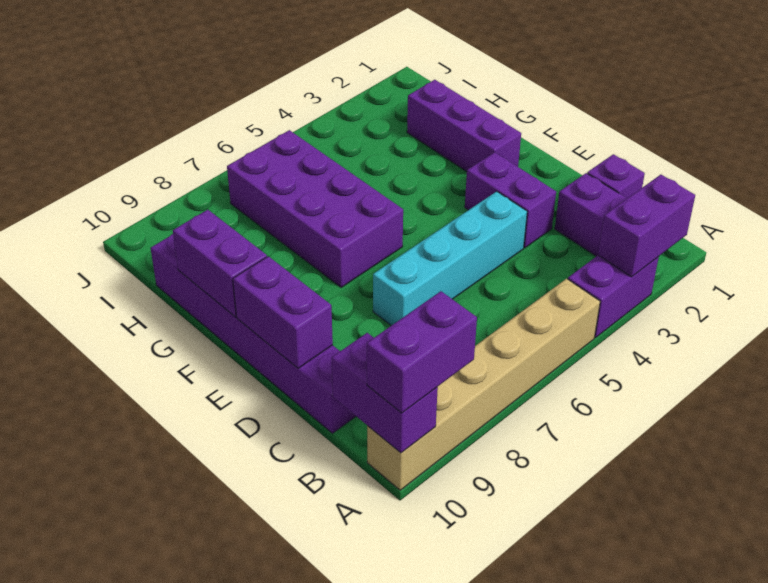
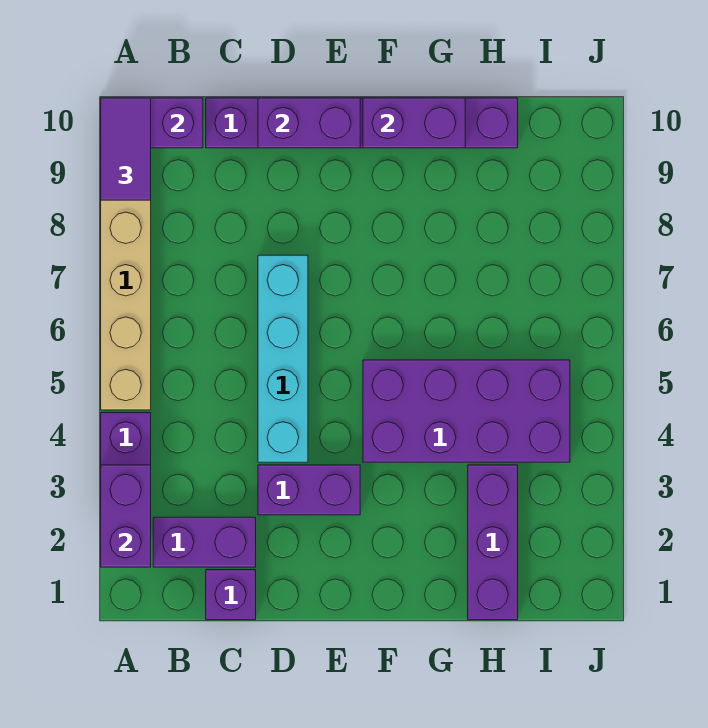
purple brick A9:A10 level 3 -> purple tile A9:A10 level 3
purple brick F2:H2 level 1 -> purple brick H1:H3 level 1
purple brick F6:I7 level 1 -> purple brick F4:I5 level 1

